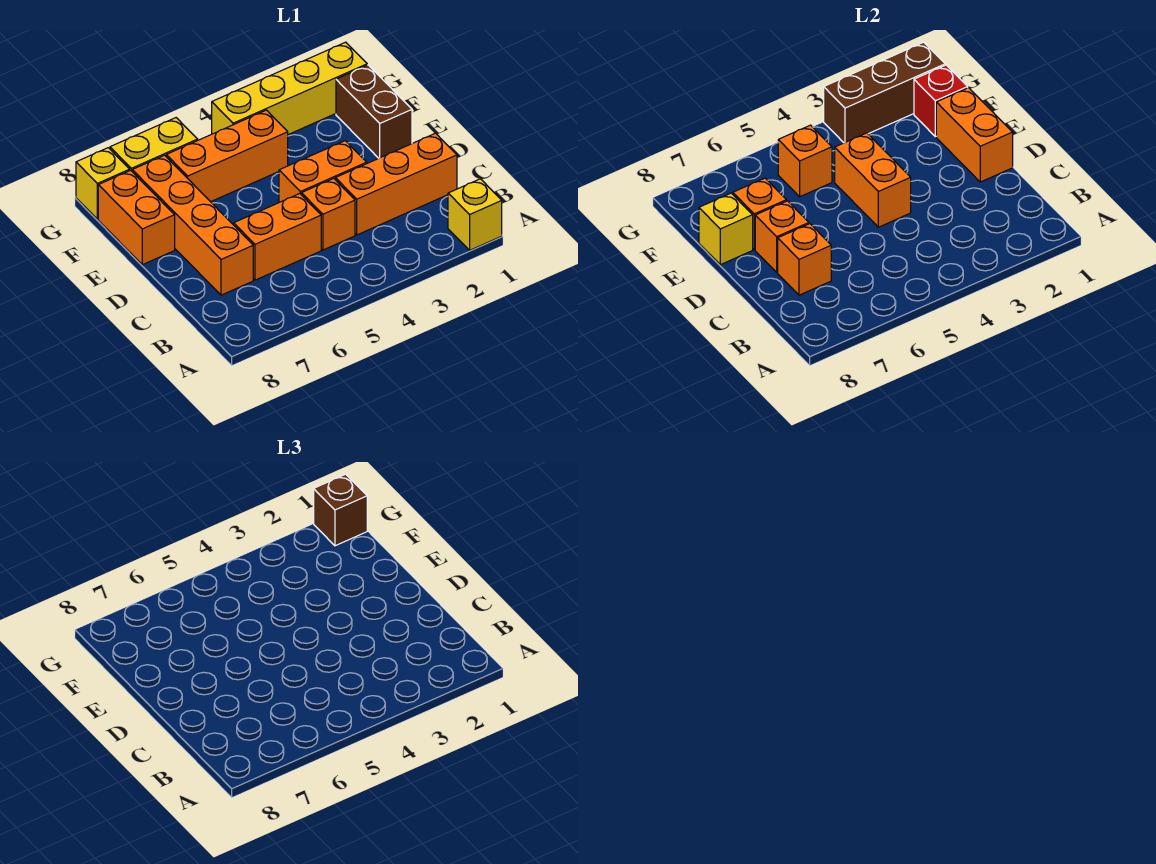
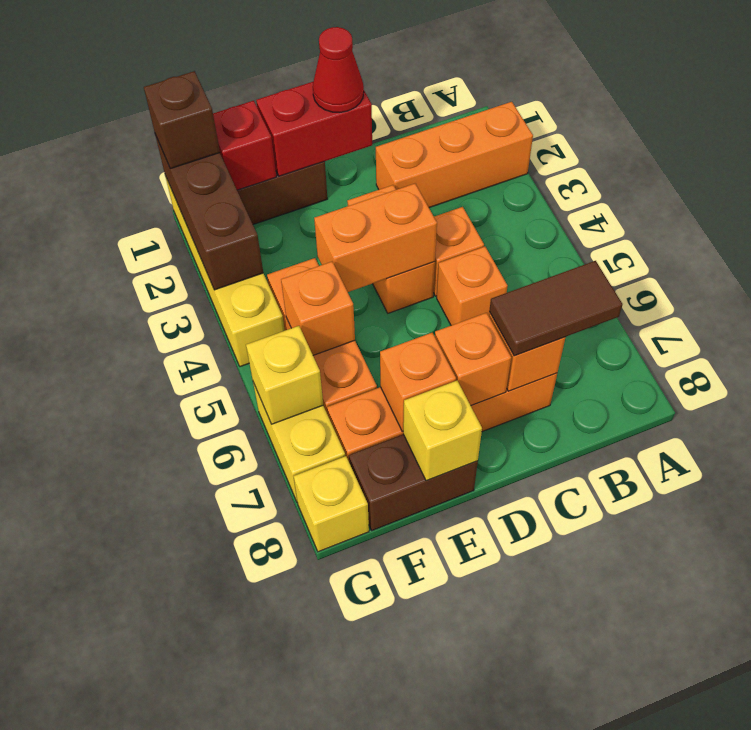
yellow brick A1 level 1 -> yellow brick G6 level 2
none -> brown tile B7:C7 level 3
orange brick C1:C3 level 1 -> orange brick A2:C2 level 1
orange brick C5:C6 level 1 -> orange brick C5 level 1
orange brick D1:E1 level 2 -> red brick D1:E1 level 2
none -> red cone D1 level 3
orange brick E8:F8 level 1 -> brown brick E8:F8 level 1

